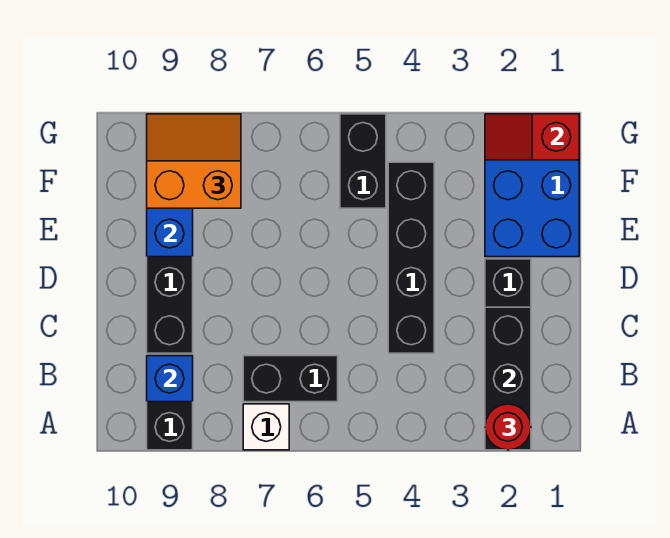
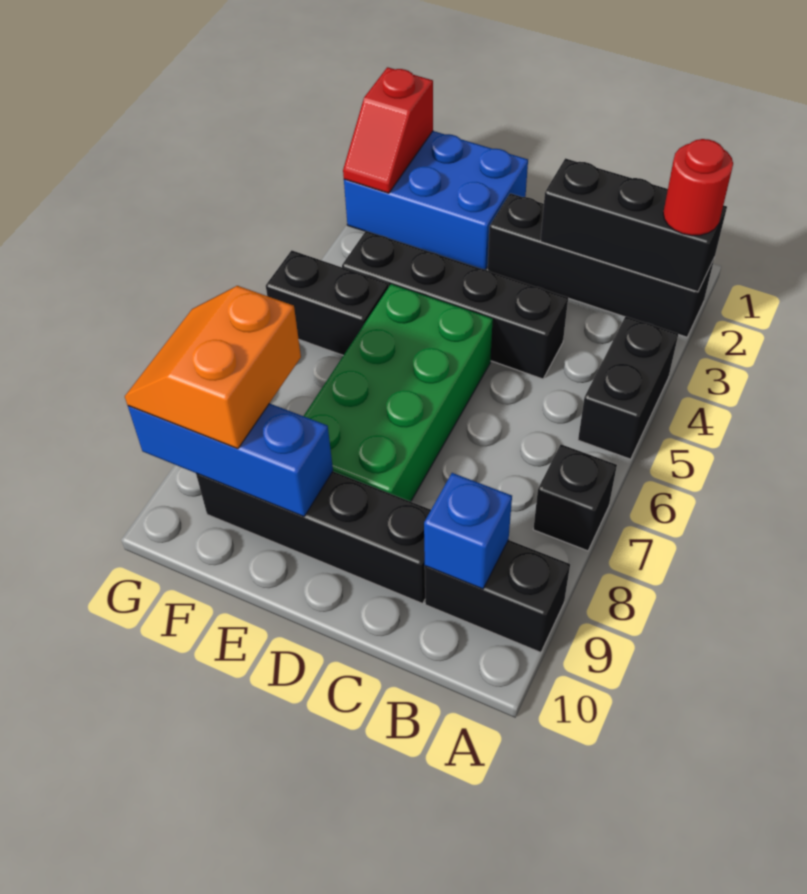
white brick A7 level 1 -> black brick A7 level 1
black brick B6:B7 level 1 -> black brick A4:A5 level 1
none -> green brick D5:E8 level 1

